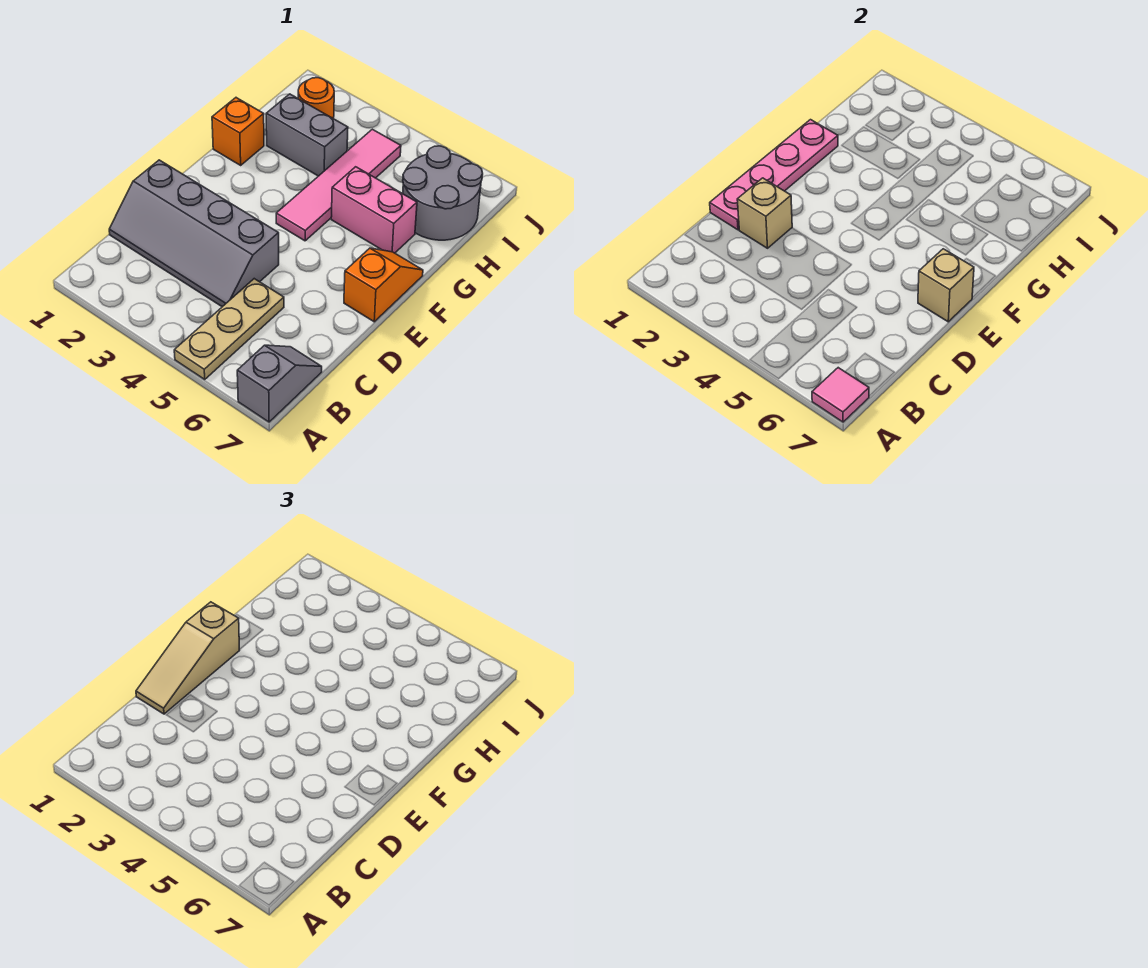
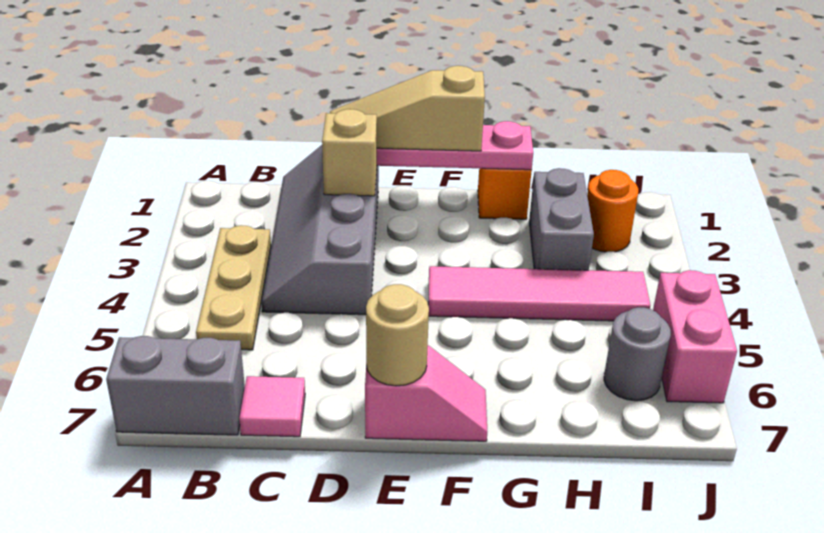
tan plate A5:C5 level 1 -> tan plate B3:B5 level 1
grey slope A7:B7 level 1 top A -> grey brick A7:B7 level 1
pink tile A7 level 2 -> pink tile C7 level 1
orange slope E7:F7 level 1 top E -> pink slope E7:F7 level 1 top E
tan brick E7 level 2 -> tan round brick E7 level 2
pink brick G5:G6 level 1 -> pink brick J5:J6 level 1
grey round brick H6:I7 level 1 -> grey round brick I6 level 1

